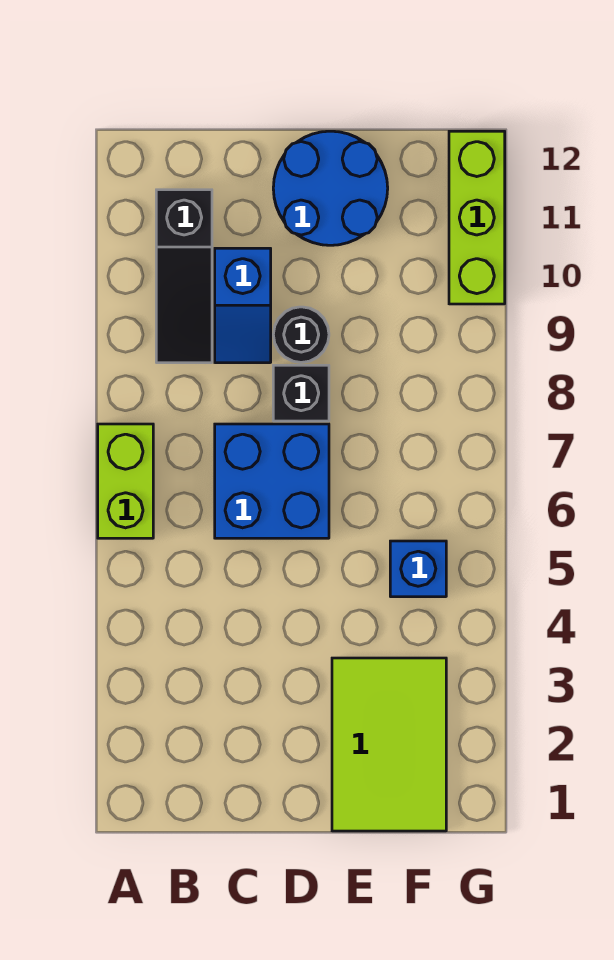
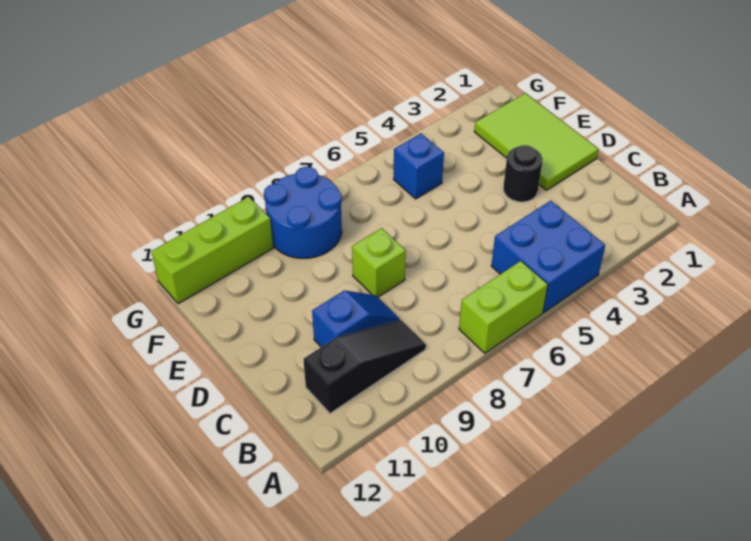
blue brick C6:D7 level 1 -> blue brick A4:B5 level 1
black brick D8 level 1 -> lime brick D8 level 1
black round brick D9 level 1 -> black round brick D3 level 1
blue round brick D11:E12 level 1 -> blue round brick F8:G9 level 1
lime tile E1:F3 level 1 -> lime tile D1:F2 level 1

